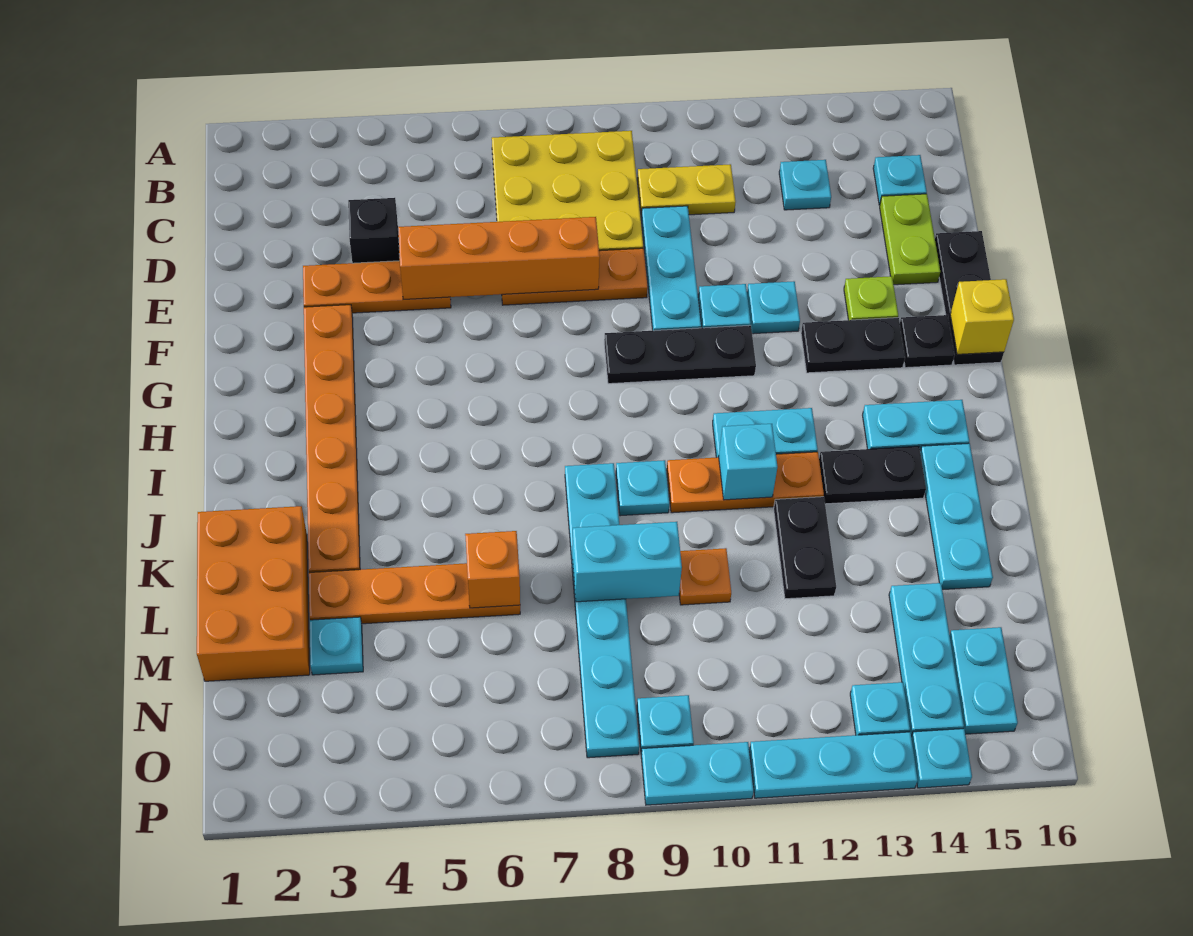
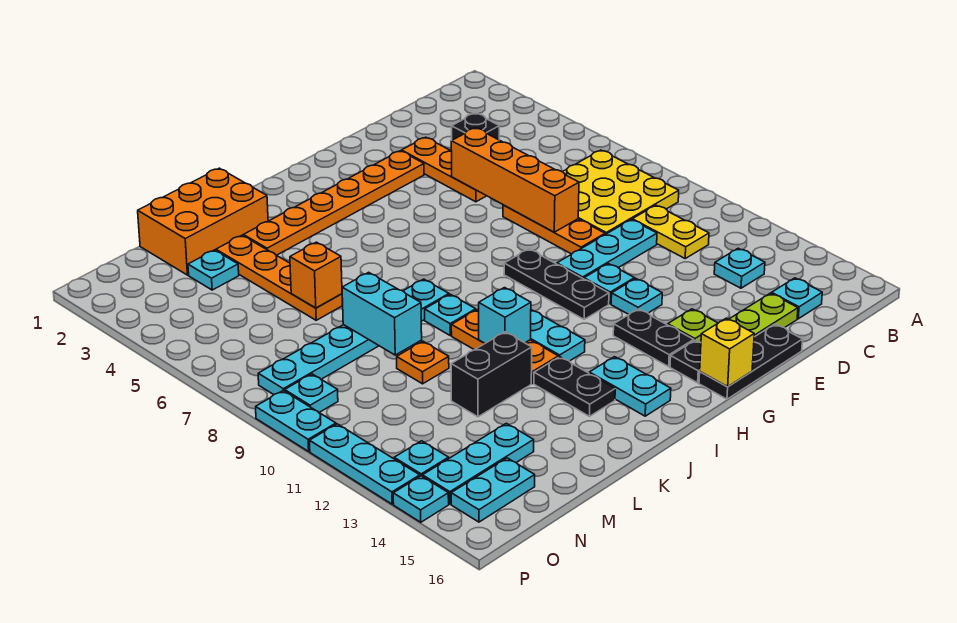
cyan plate J15:L15 level 1 -> none
black plate K12:L12 level 1 -> black brick K12:L12 level 1

